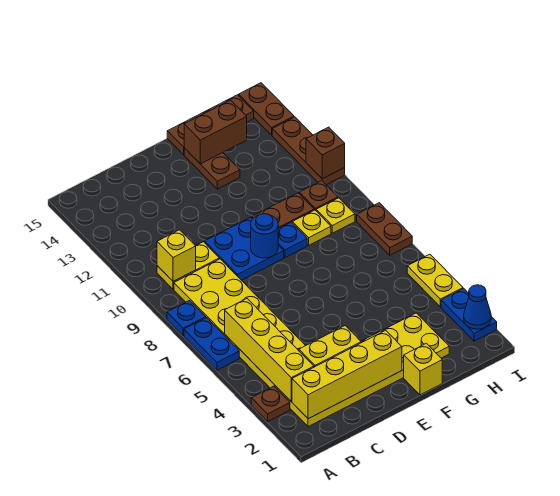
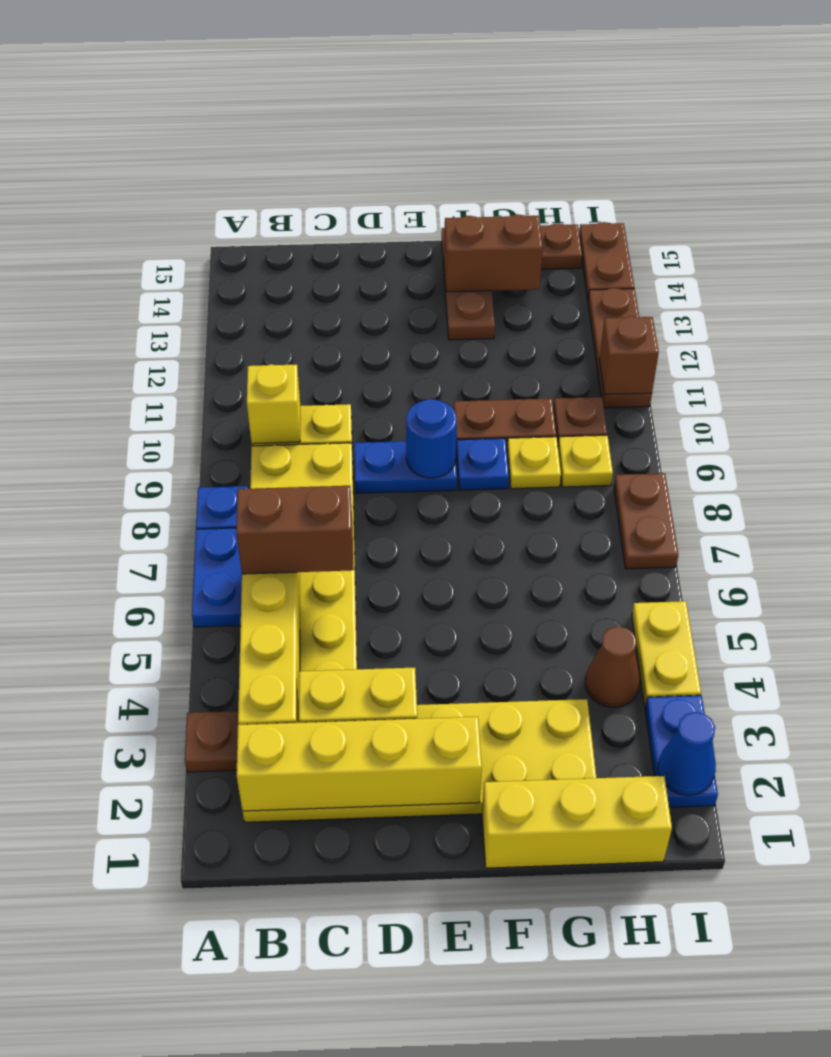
none -> brown brick B6:C6 level 3
blue plate D9:E10 level 1 -> blue plate D9:E9 level 1
yellow brick F1 level 1 -> yellow brick F1:H1 level 1
none -> brown cone H4 level 1

